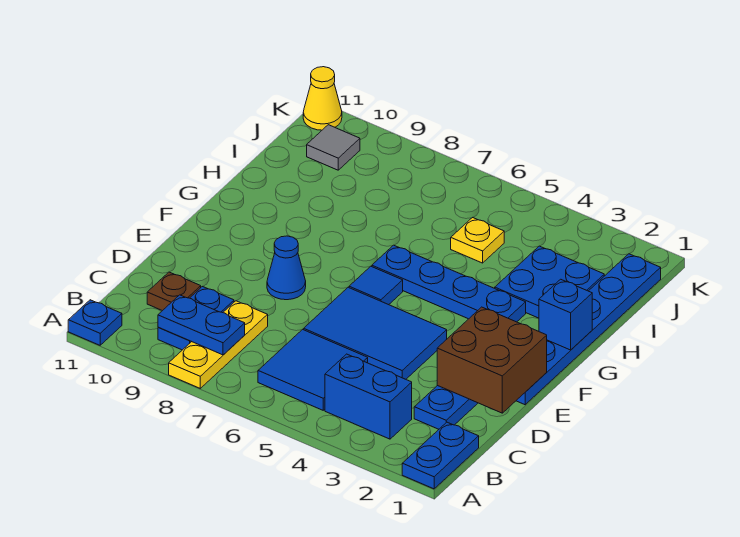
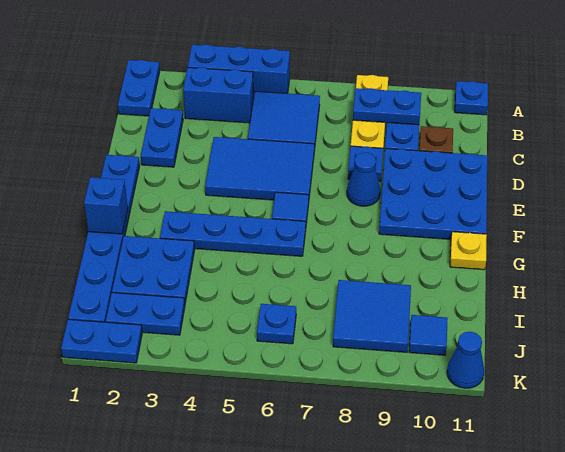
none -> blue brick A3:A5 level 1
brown brick D1:E2 level 2 -> none
none -> blue plate D8 level 1
none -> blue plate D9:F11 level 1
yellow plate I5 level 1 -> yellow plate G11 level 1
none -> blue tile I8:J9 level 1
none -> blue plate J2:J3 level 1
none -> blue plate J6 level 1
grey tile J10 level 1 -> blue tile J10 level 1
none -> blue plate K1:K2 level 1
yellow cone K11 level 1 -> blue cone K11 level 1

